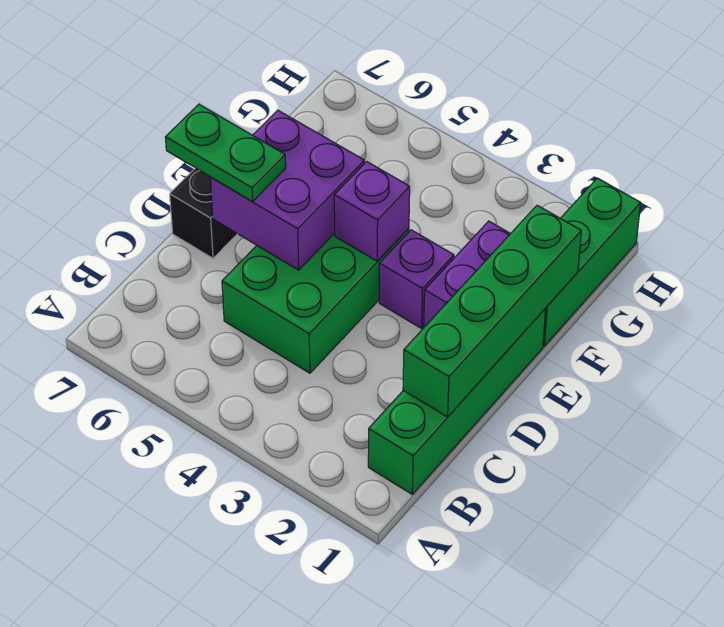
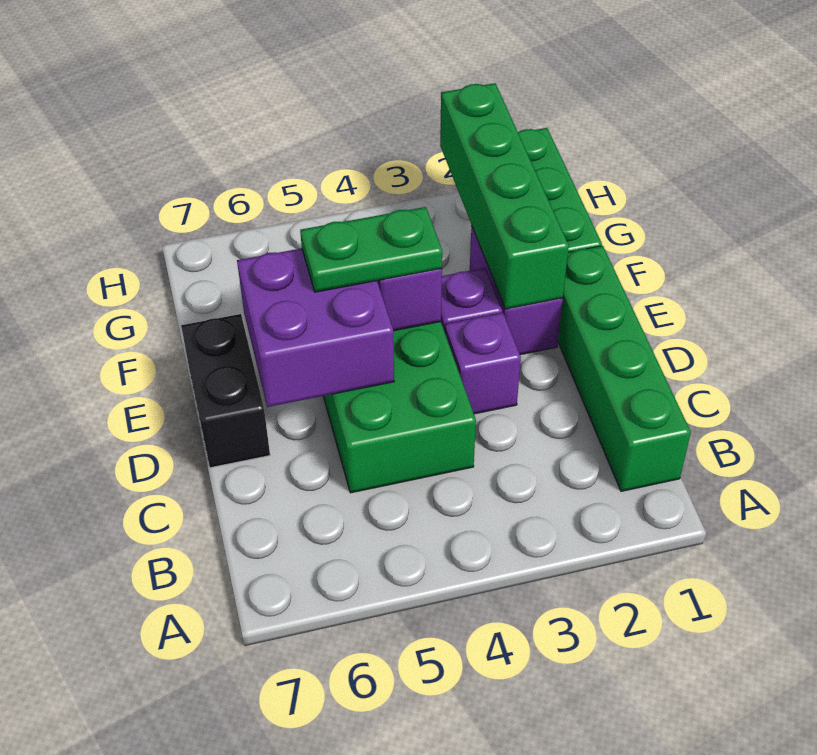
green brick C1:F1 level 2 -> green brick E2:H2 level 2
none -> purple brick D3 level 1
green plate D6:D7 level 3 -> green plate E4:E5 level 3

